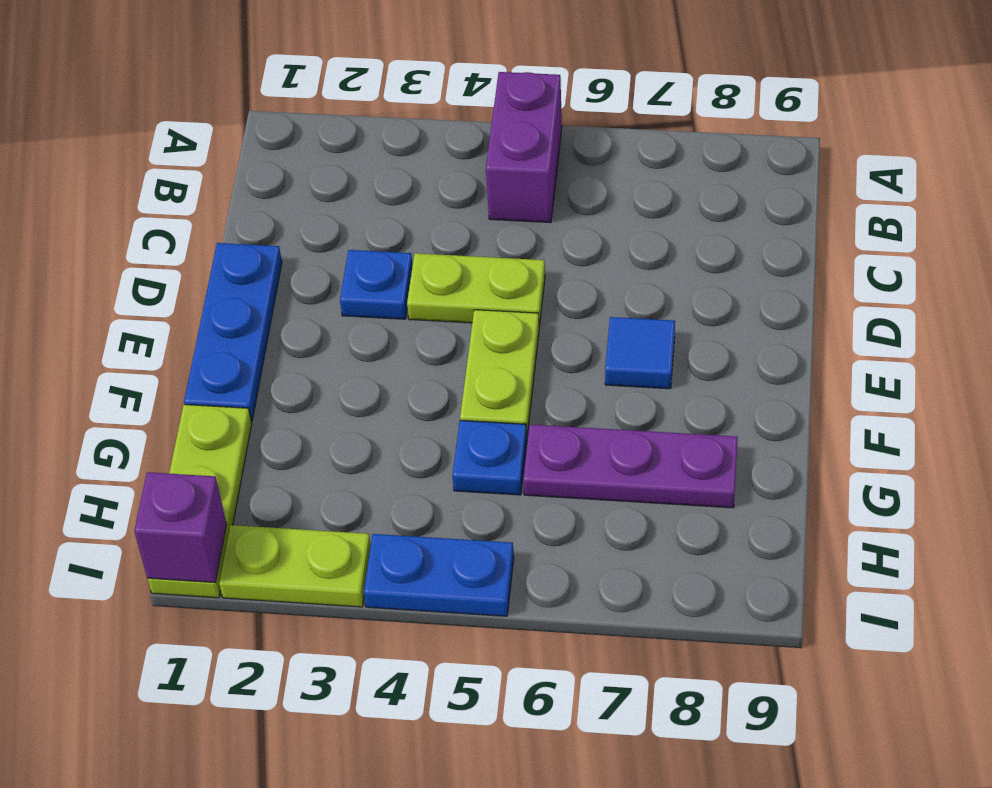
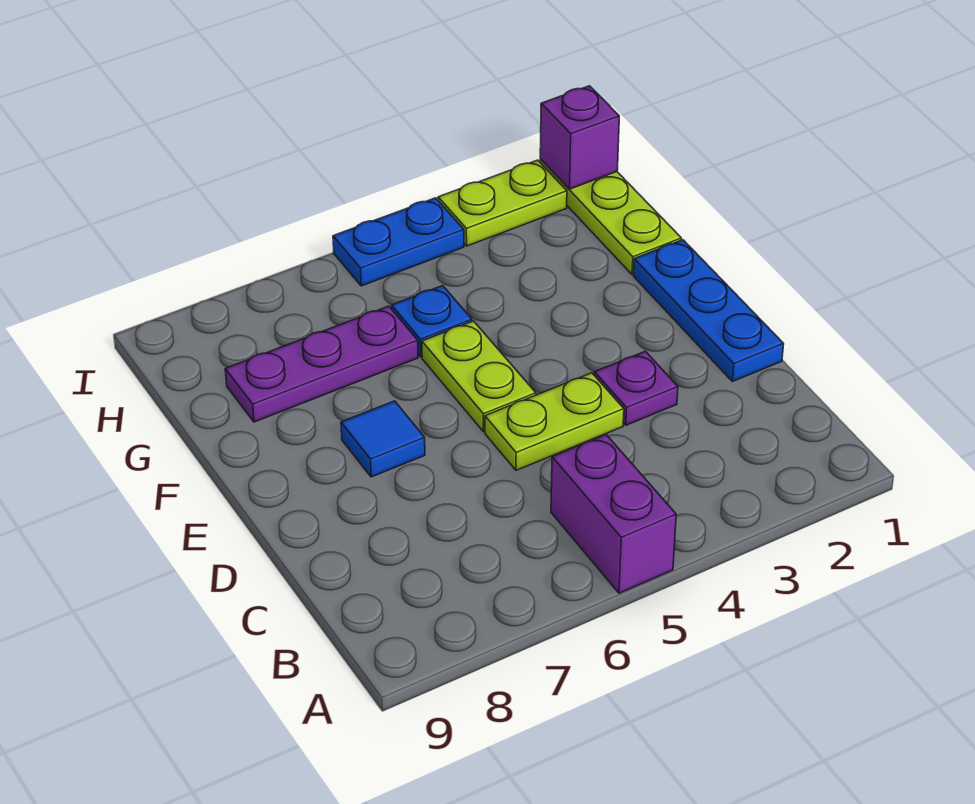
blue plate D3 level 1 -> purple plate D3 level 1

